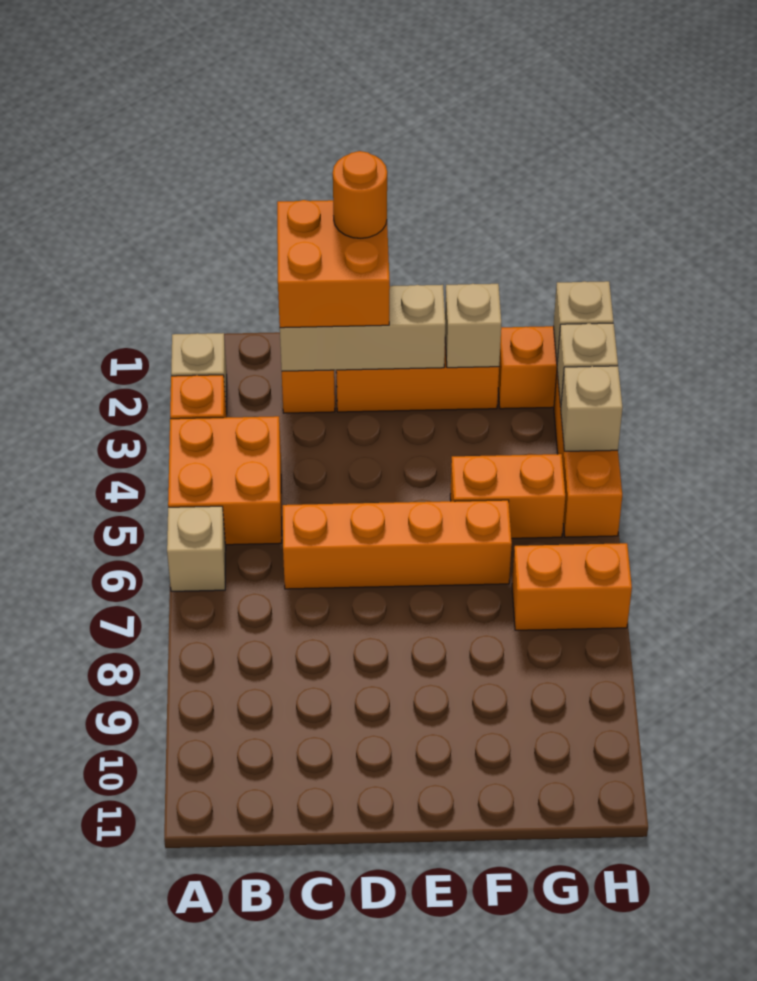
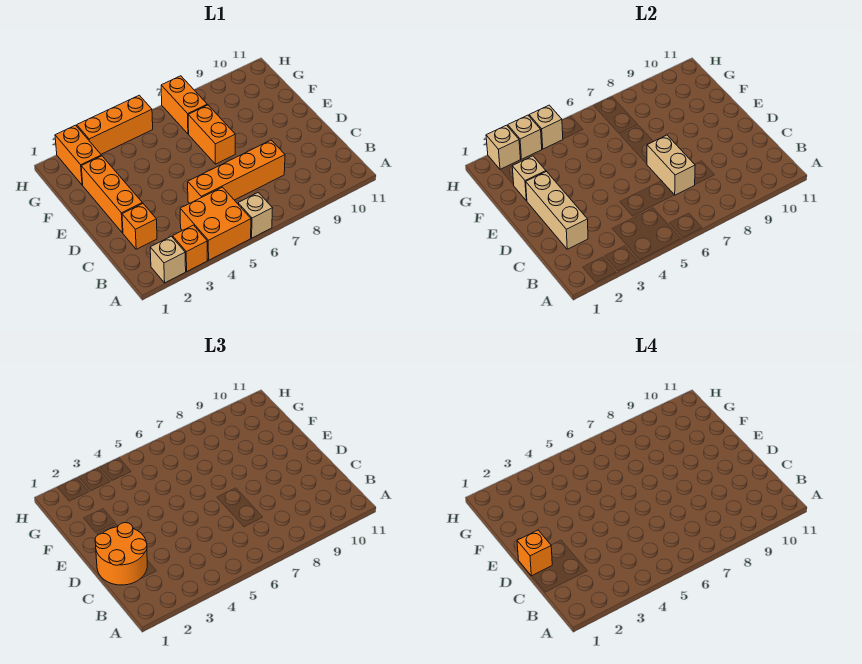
orange brick C1:D2 level 3 -> orange round brick C1:D2 level 3
orange brick C6:F6 level 1 -> orange brick C5:C8 level 1
none -> tan brick C7:D7 level 2
orange round brick D1 level 4 -> orange brick D1 level 4
orange brick F5:G5 level 1 -> orange brick E7:F7 level 1

